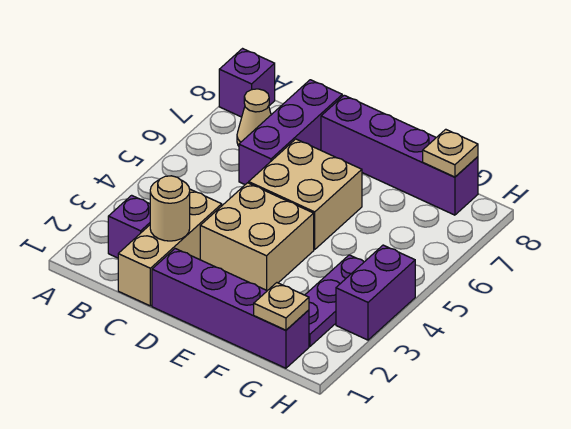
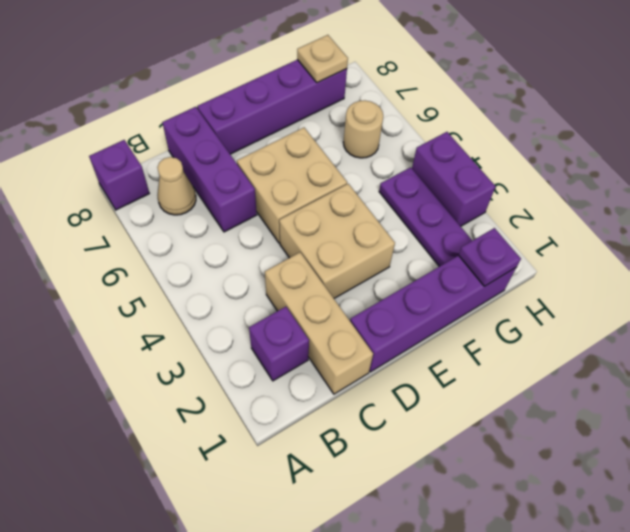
tan round brick C2 level 2 -> tan round brick G6 level 1
tan plate G1 level 2 -> purple plate G1 level 2

